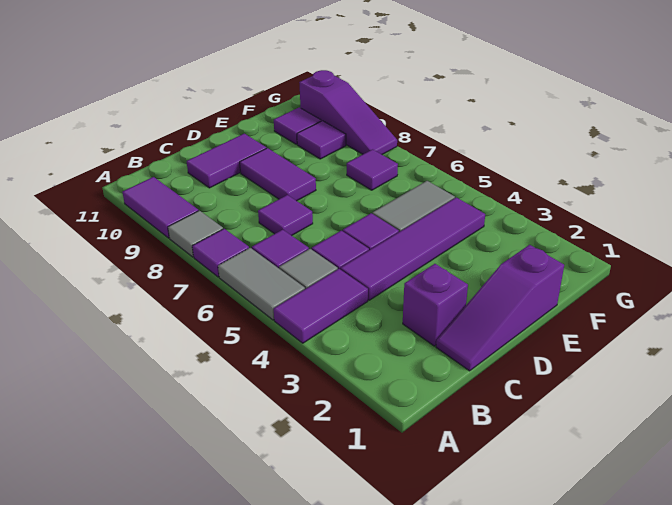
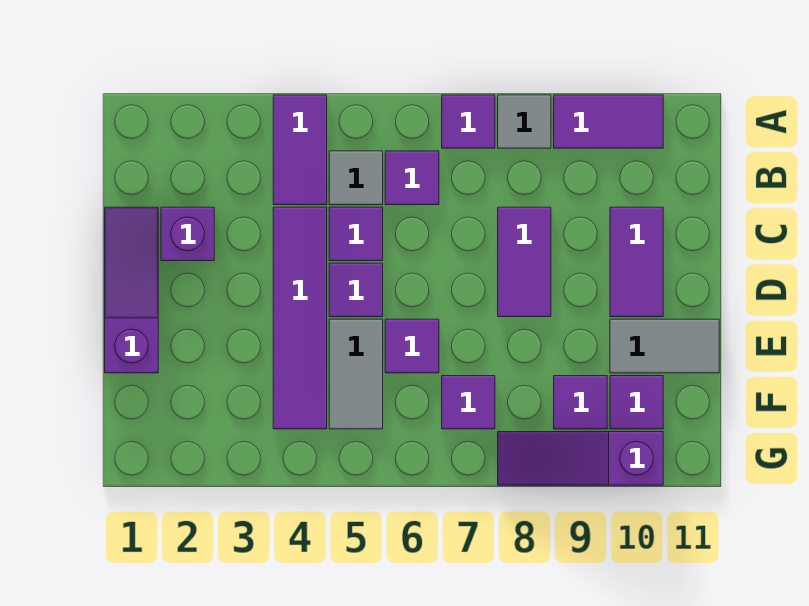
grey tile A5:A6 level 1 -> grey tile E10:E11 level 1
purple tile C7 level 1 -> purple tile E6 level 1
purple tile D8:D9 level 1 -> purple tile C8:D8 level 1

